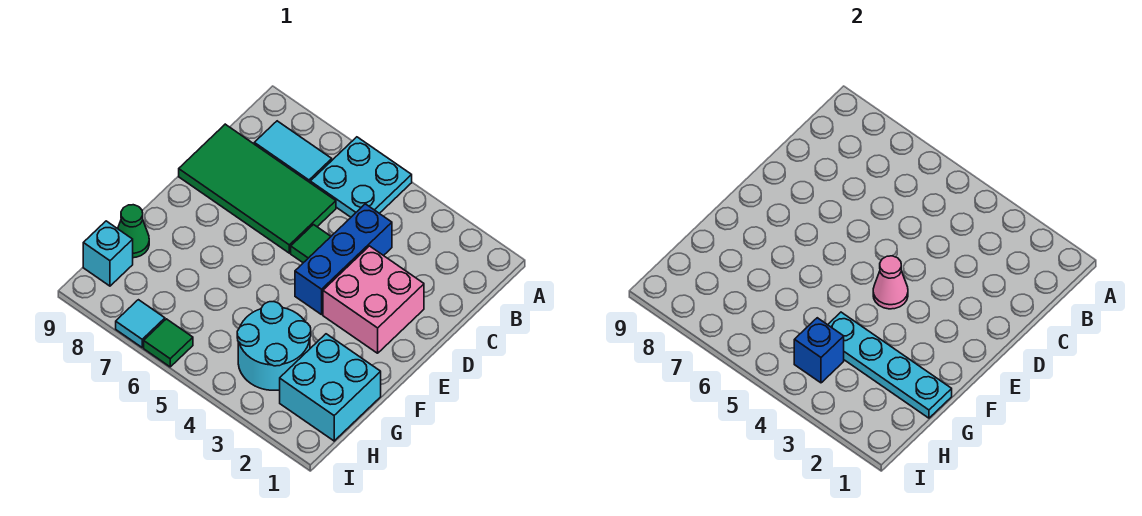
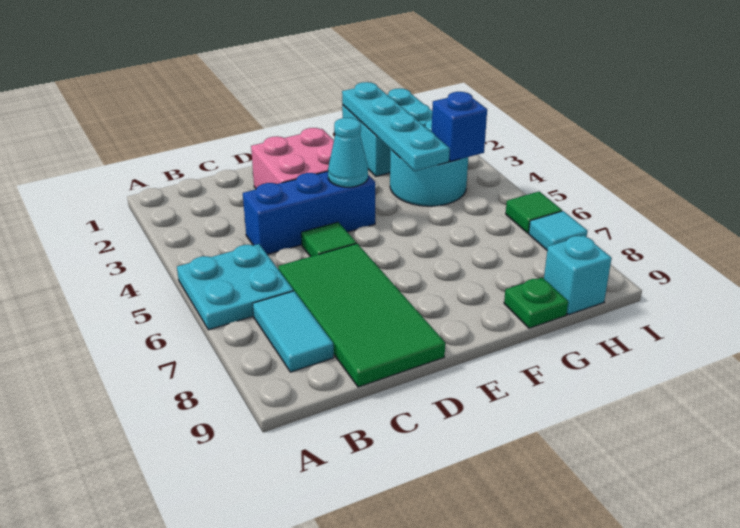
pink cone E4 level 2 -> cyan cone E4 level 2
green cone G9 level 1 -> green plate G9 level 1

